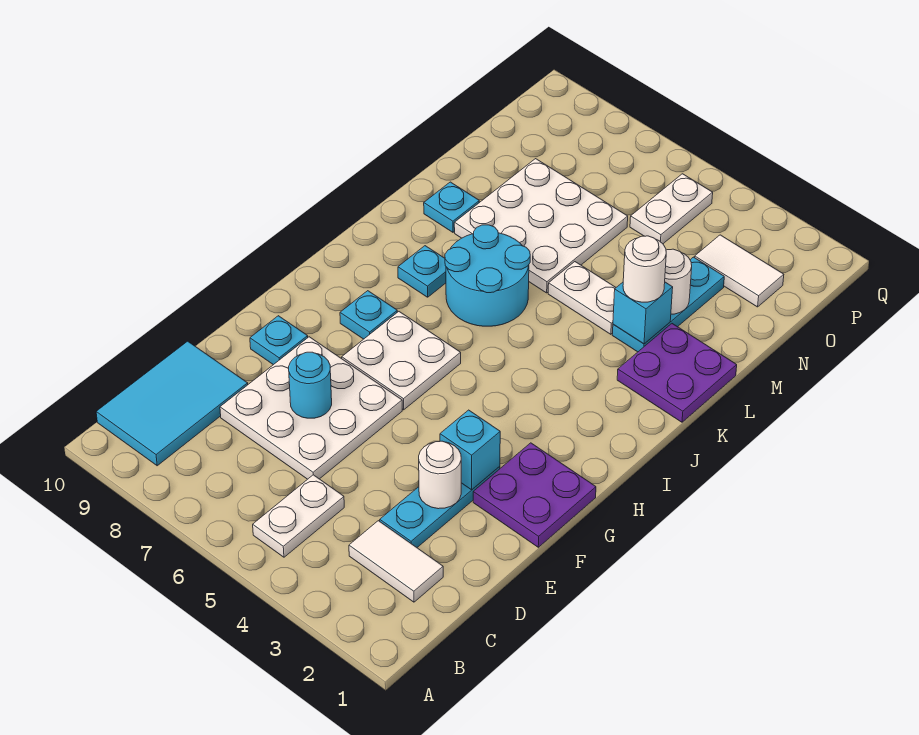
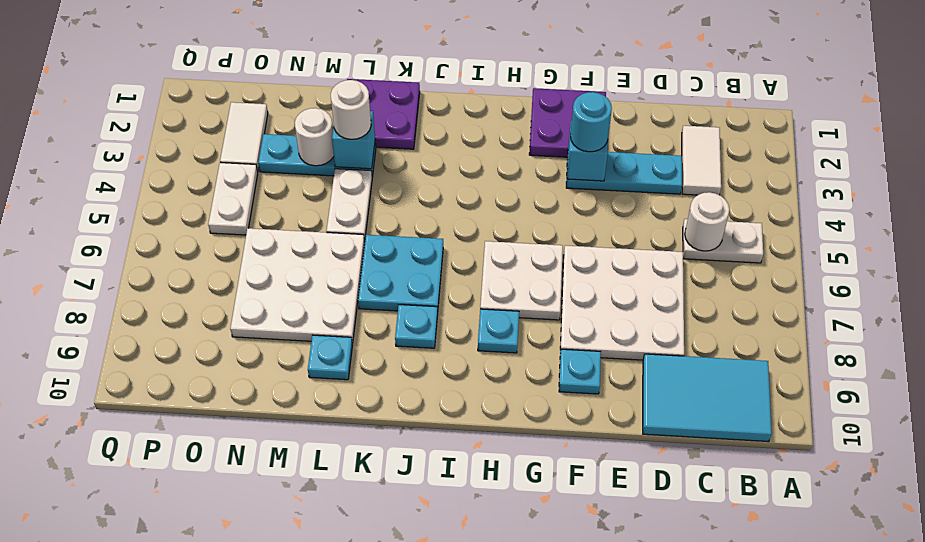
white round brick E3 level 2 -> white round brick C5 level 2
cyan round brick E7 level 2 -> cyan round brick F3 level 3
cyan round brick J6:K7 level 1 -> cyan plate J6:K7 level 1
white plate O5:P5 level 1 -> white plate O4:O5 level 1

